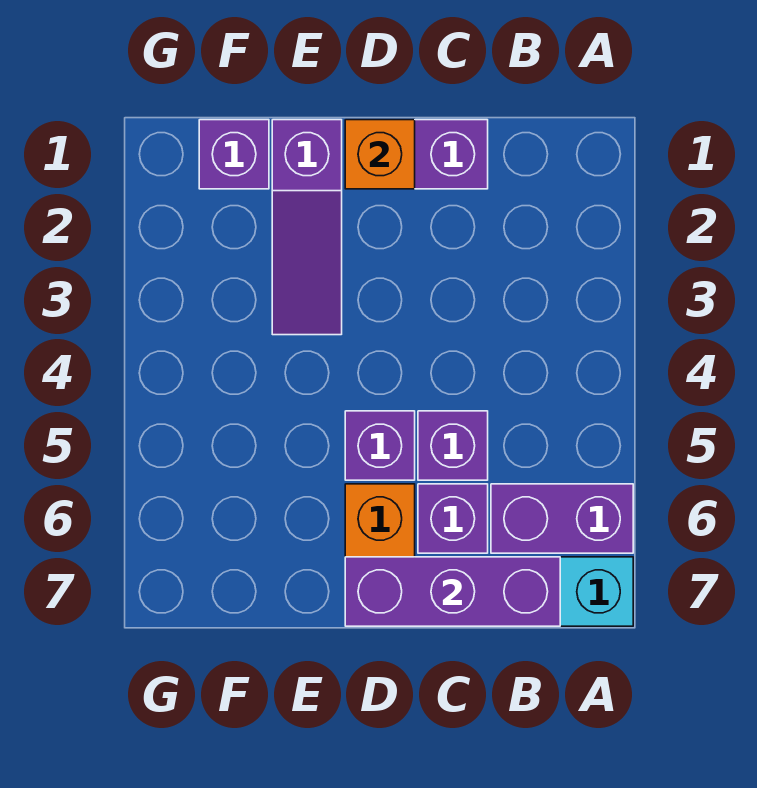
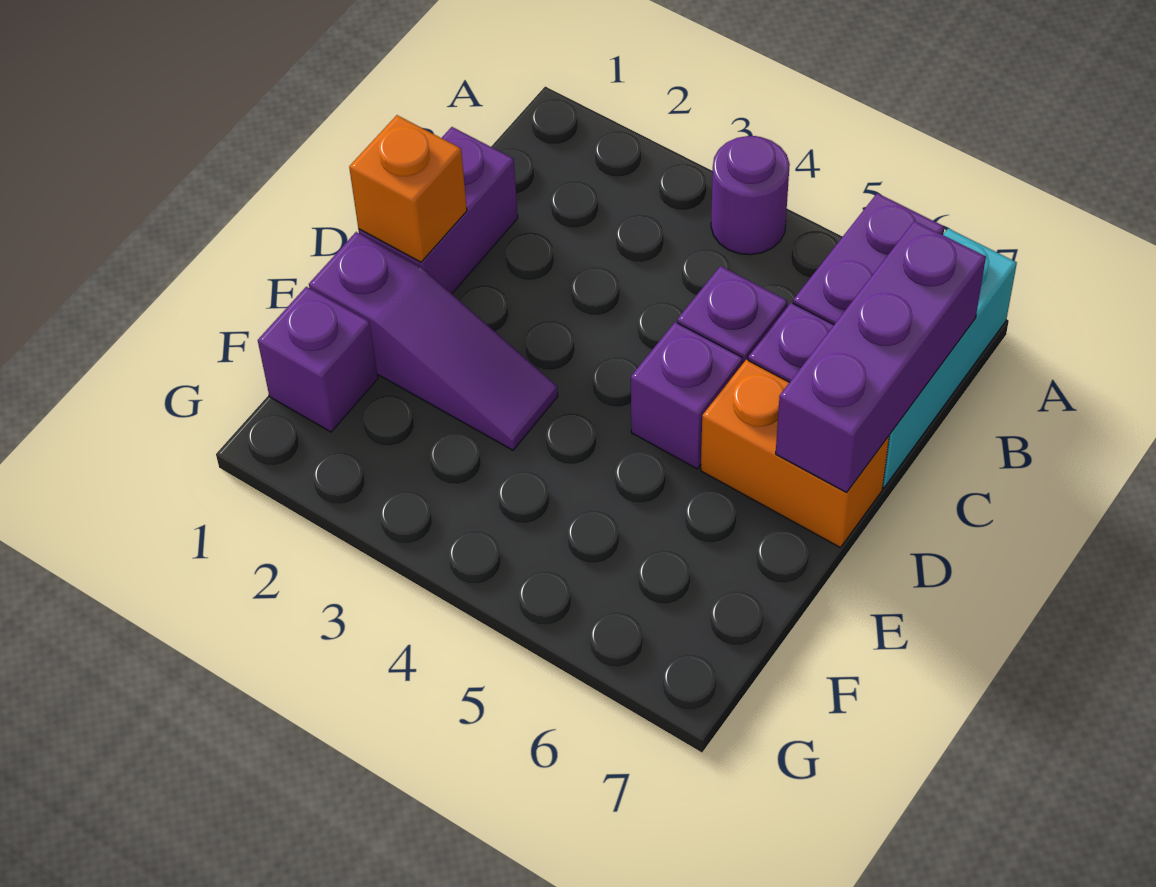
none -> purple round brick A4 level 1

